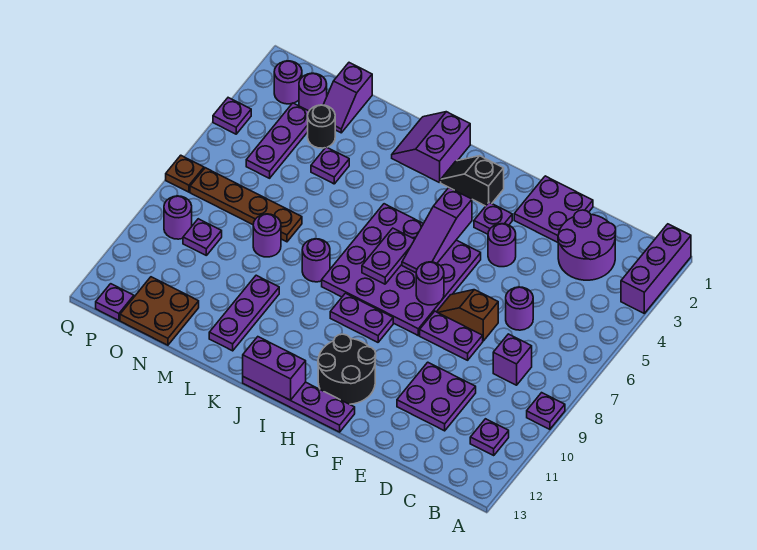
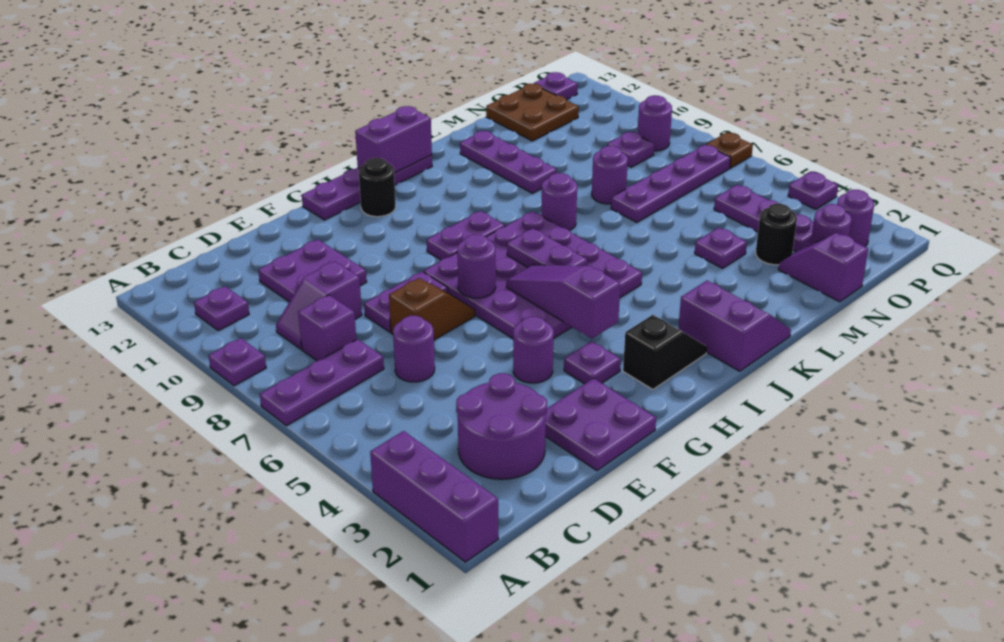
none -> purple plate A7:C7 level 1
none -> purple slope C9:D9 level 1 top D
black round brick G11:H12 level 1 -> black round brick H12 level 1
brown plate M7:P7 level 1 -> purple plate M7:P7 level 1

